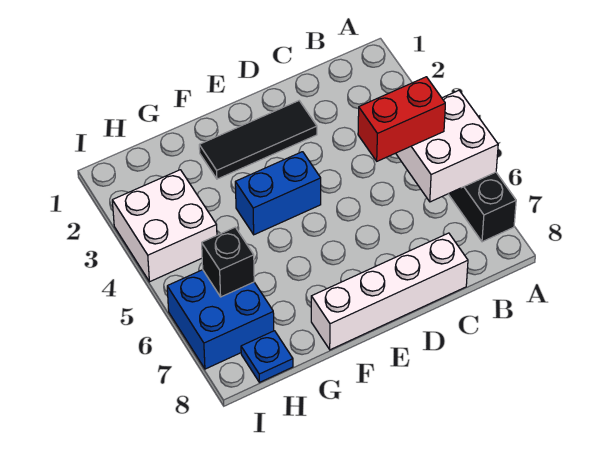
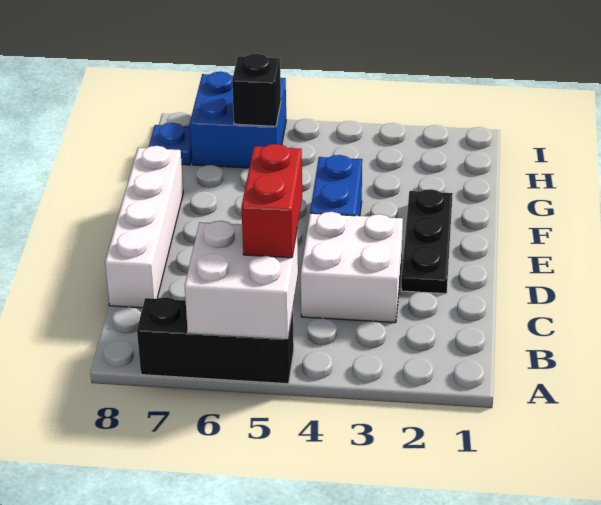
black tile D2:F2 level 1 -> black plate D2:F2 level 1
white brick H3:I4 level 1 -> white brick C3:D4 level 1

